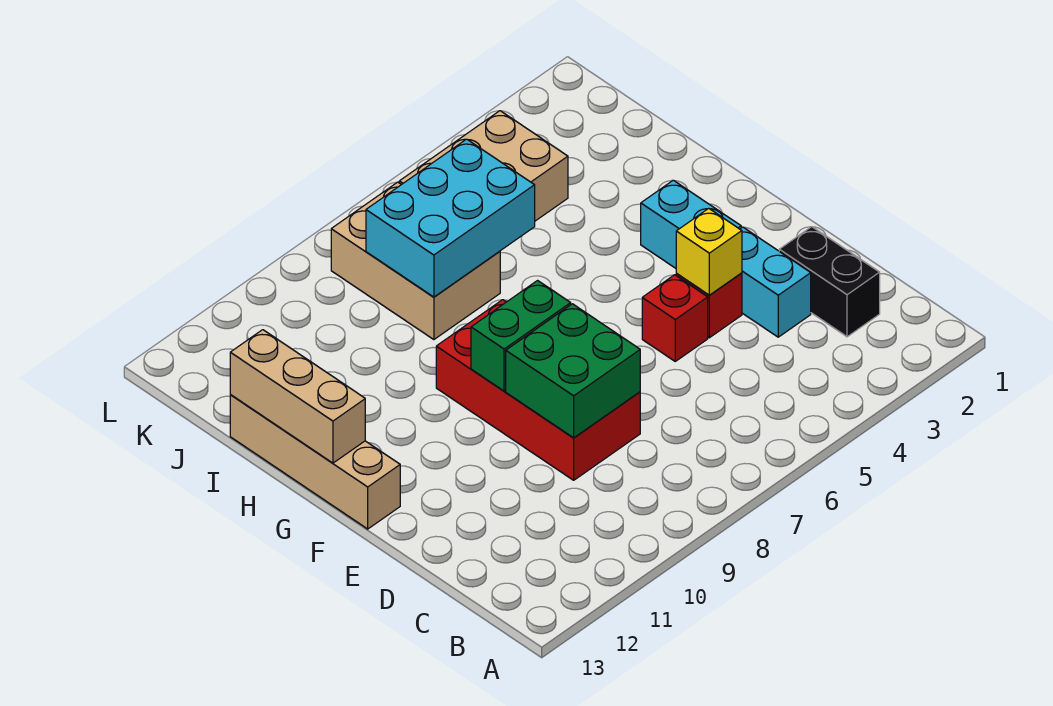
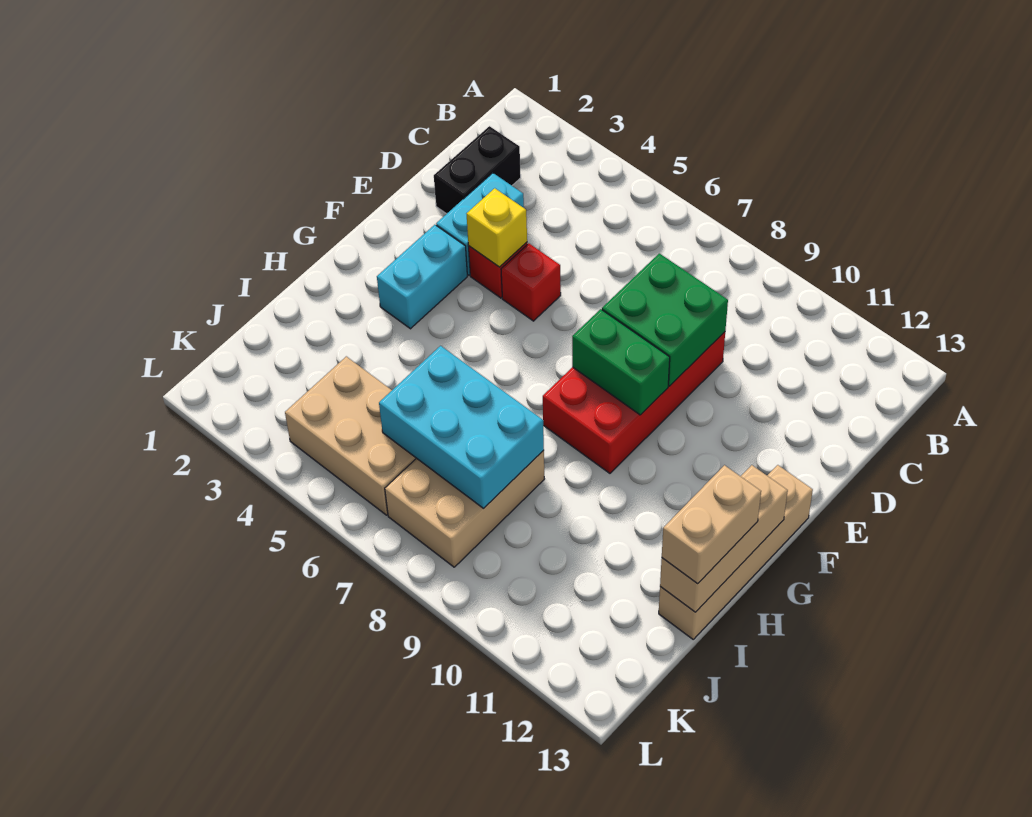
none -> tan brick H13:I13 level 3

